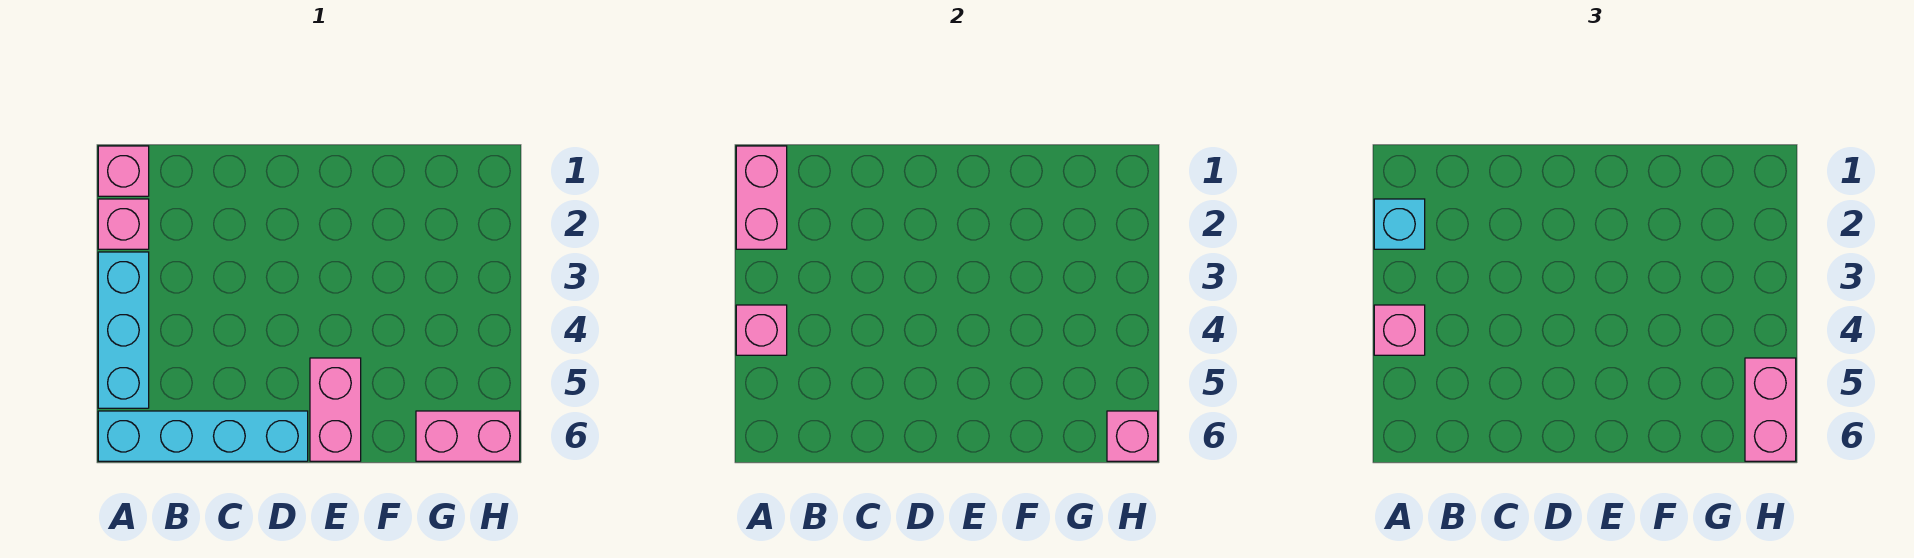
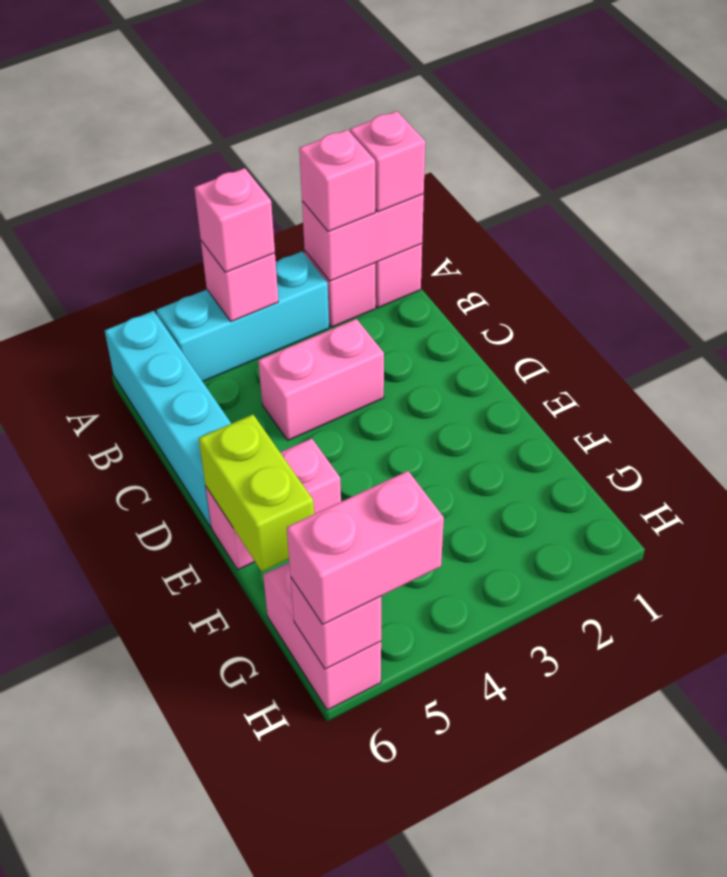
none -> pink brick A1 level 3
cyan brick A2 level 3 -> pink brick A2 level 3
none -> pink brick C3:C4 level 1
none -> lime brick E6:F6 level 2

